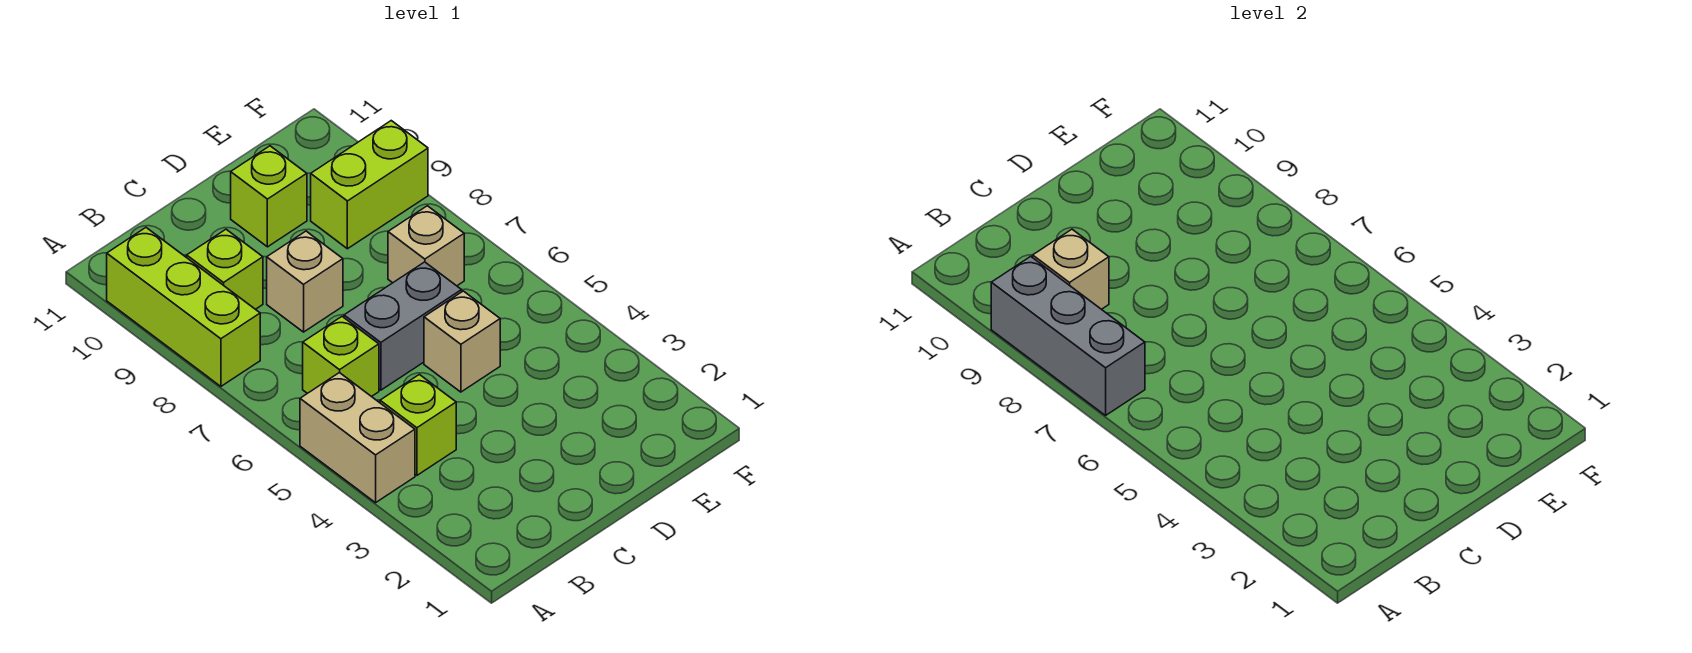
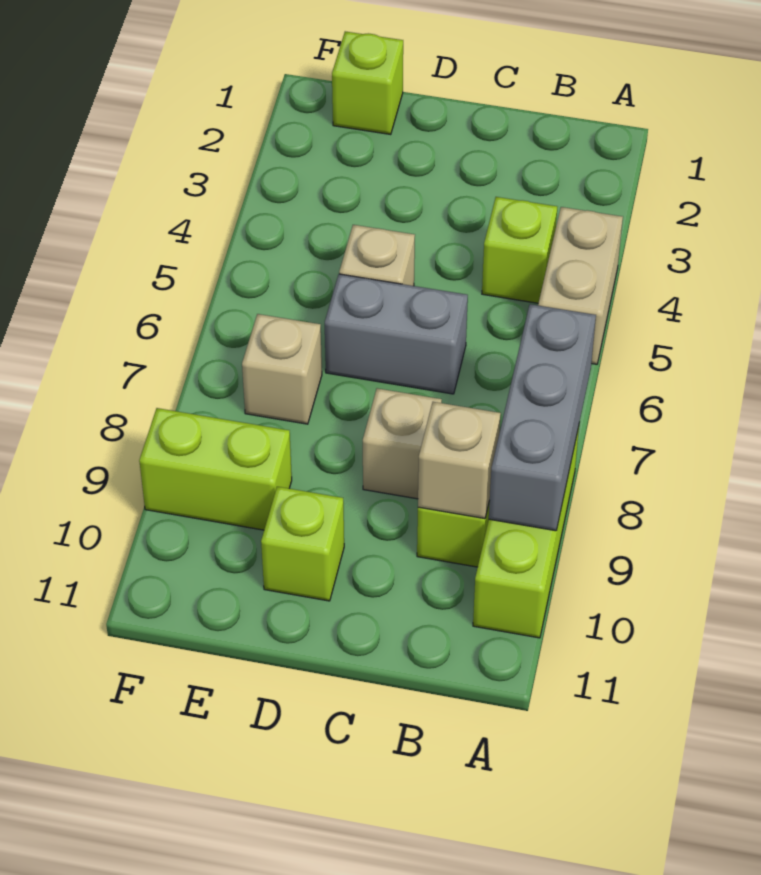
lime brick B6 level 1 -> lime brick E1 level 1

